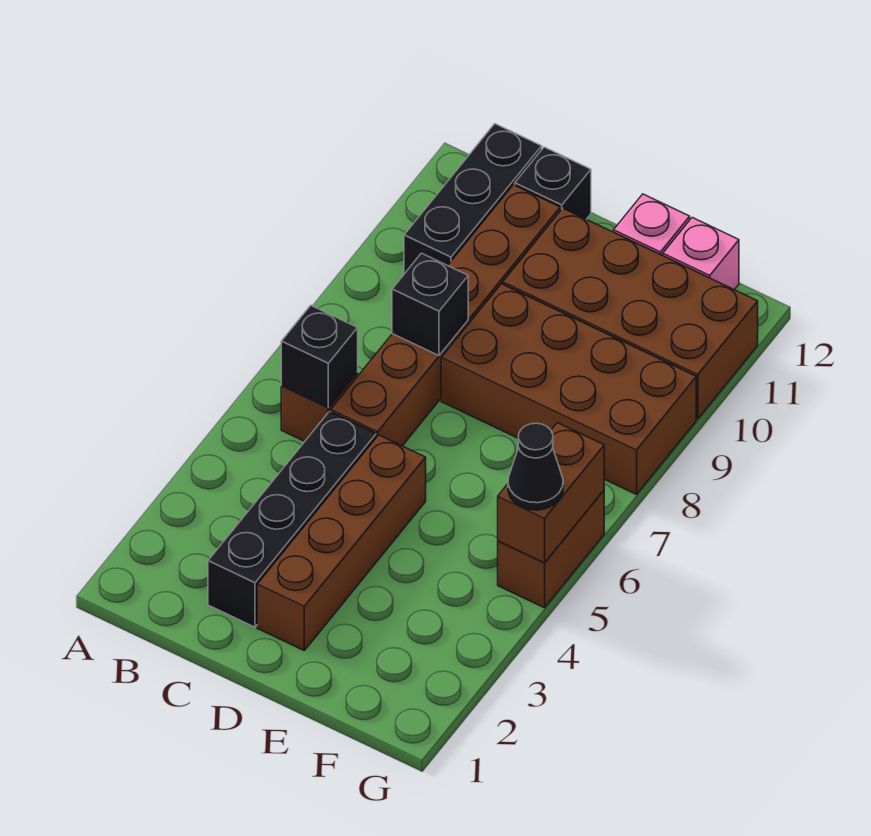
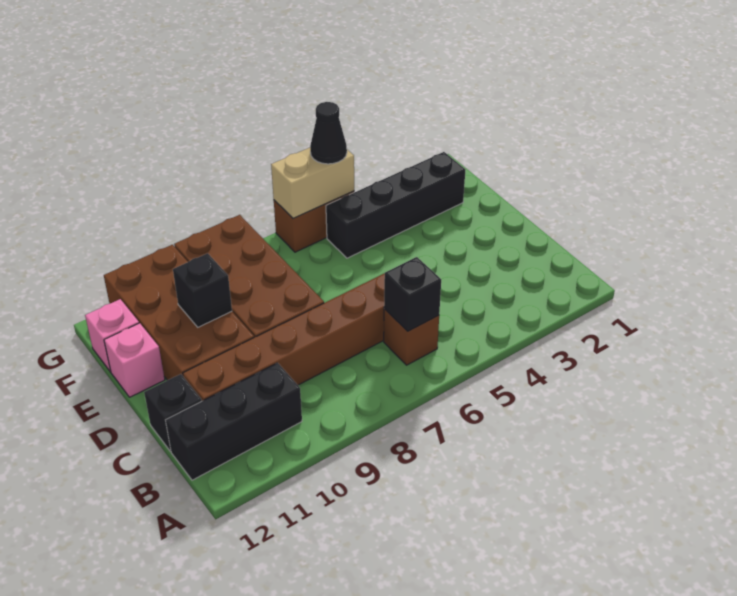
black brick C2:C5 level 1 -> black brick F2:F5 level 1
black brick C8 level 2 -> black brick E10 level 2
brown brick D2:D5 level 1 -> none
brown brick G5:G6 level 2 -> tan brick G5:G6 level 2

